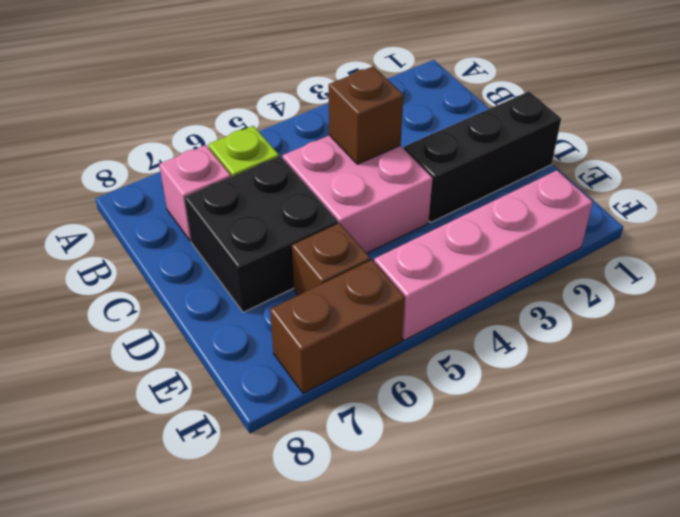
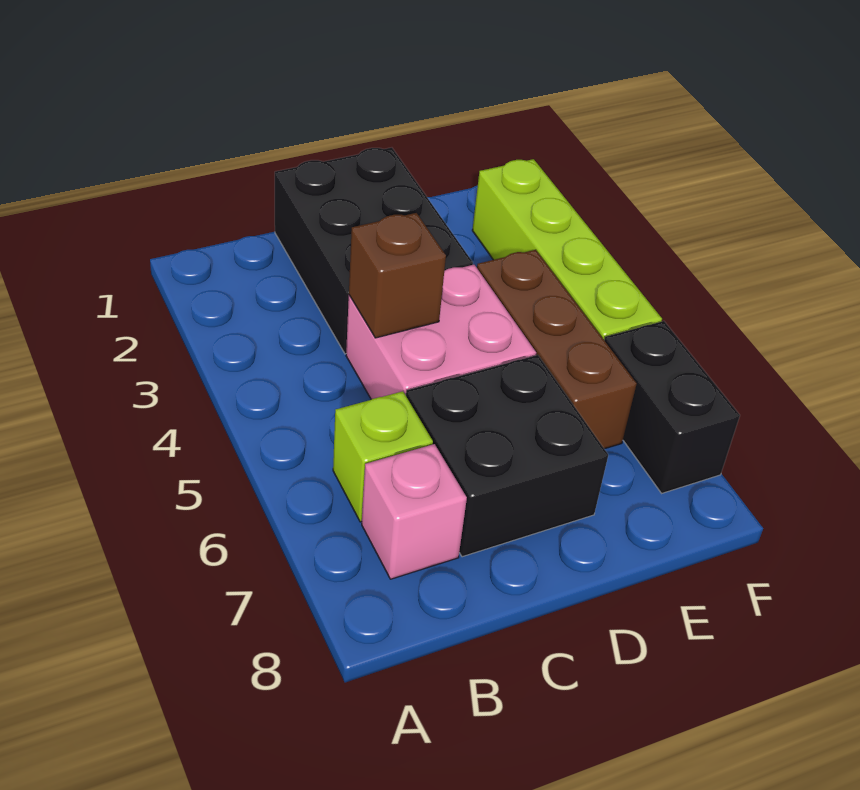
black brick D1:D3 level 1 -> black brick C1:D3 level 1
brown brick E6 level 1 -> brown brick E4:E6 level 1
pink brick F2:F5 level 1 -> lime brick F2:F5 level 1
brown brick F6:F7 level 1 -> black brick F6:F7 level 1

